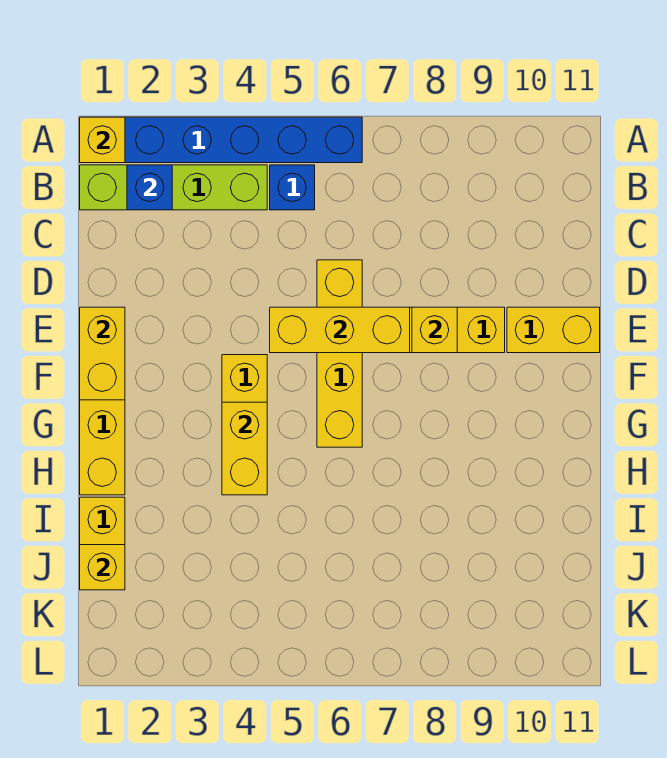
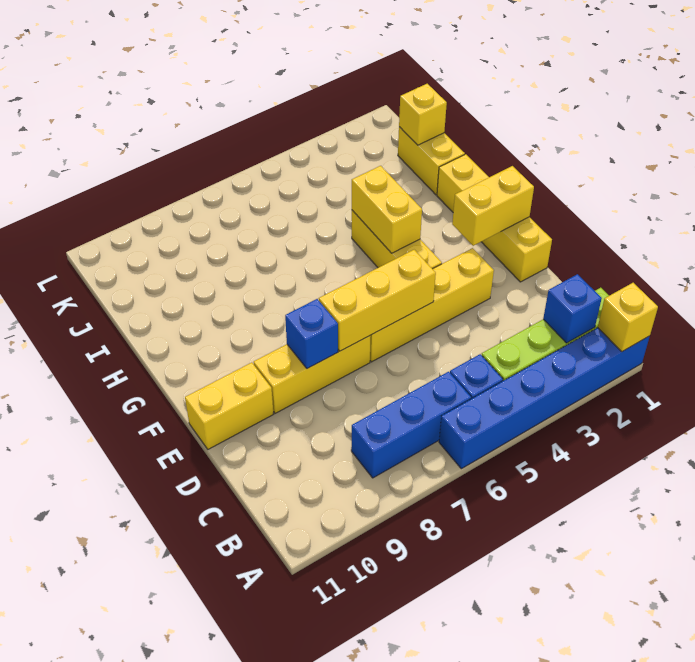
none -> blue brick B6:B8 level 1
yellow brick D6:G6 level 1 -> yellow brick E3:E6 level 1
yellow brick E1:F1 level 2 -> yellow brick F1:F2 level 2
yellow brick E8 level 2 -> blue brick E8 level 2

